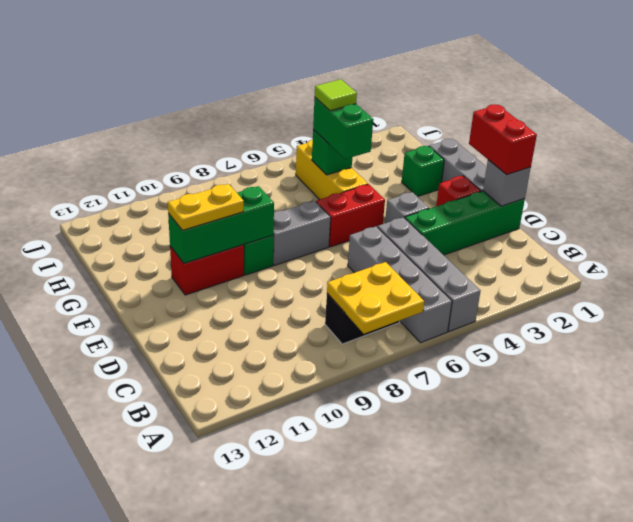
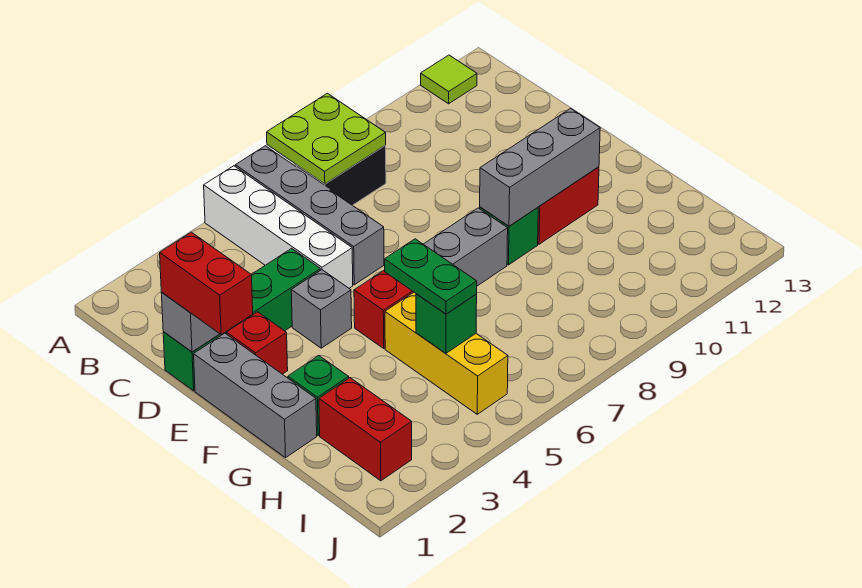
grey brick A5:D5 level 1 -> white brick A5:D5 level 1
yellow plate A7:B8 level 2 -> lime plate A7:B8 level 2
green brick F9:F11 level 2 -> grey brick F9:F11 level 2
yellow plate F10:F11 level 3 -> none
green brick G5:H5 level 3 -> green plate G5:H5 level 3
none -> red brick H2:I2 level 1
lime tile H5 level 4 -> lime tile A12 level 1

